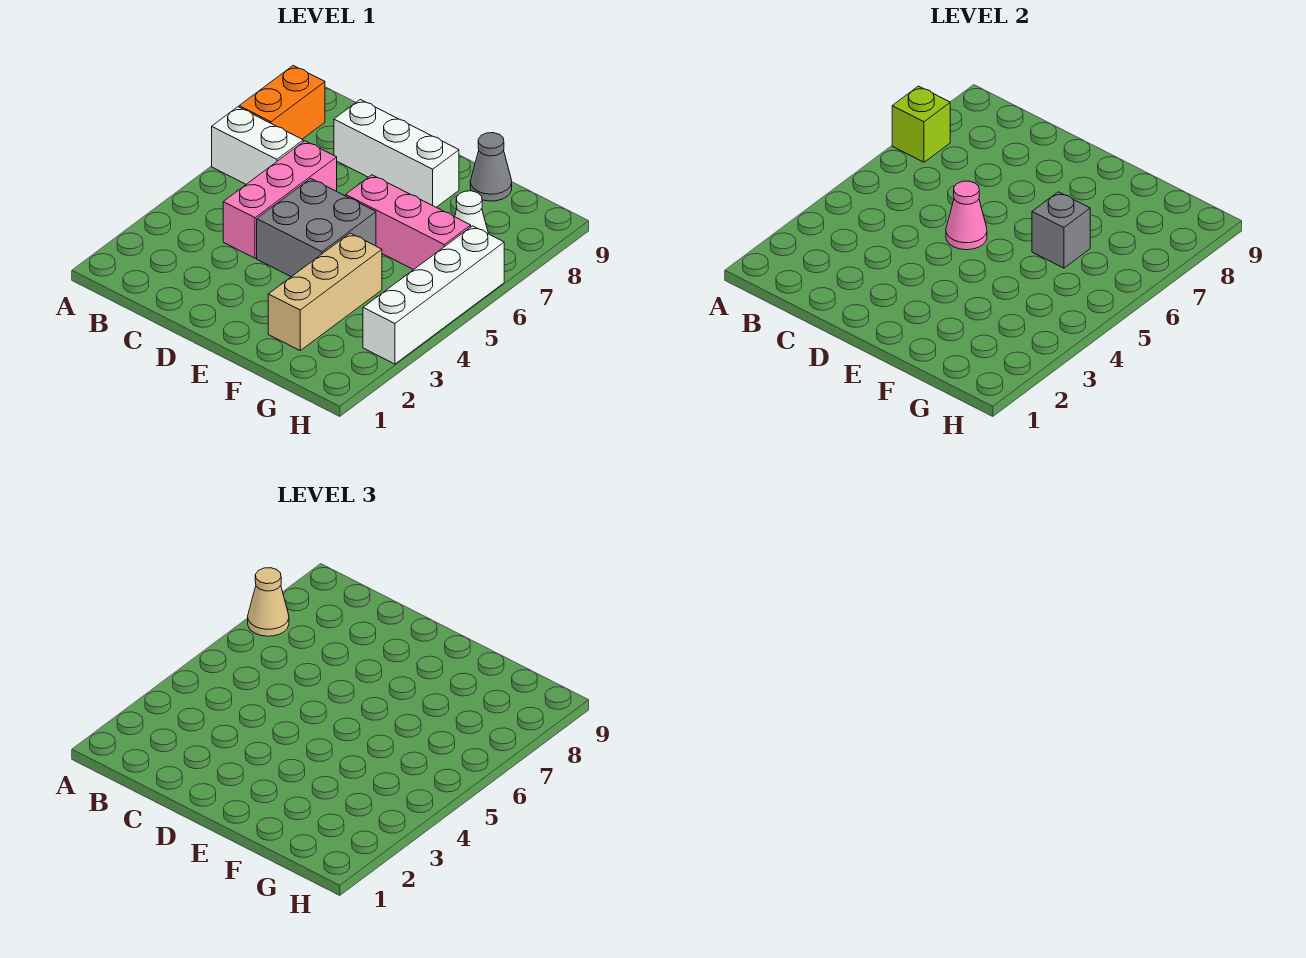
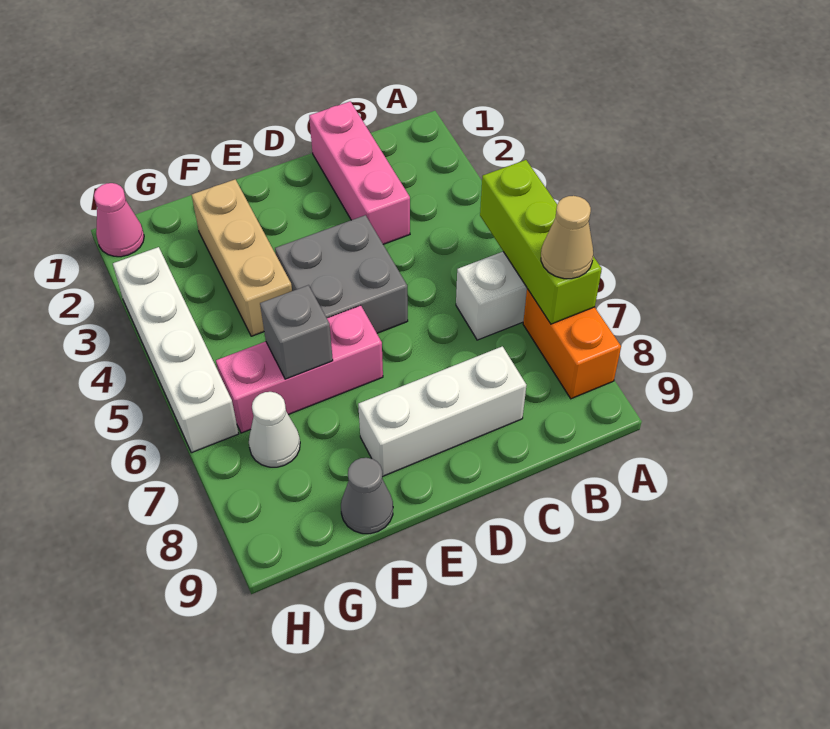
lime brick A7 level 2 -> lime brick A5:A7 level 2
pink brick C4:C6 level 1 -> pink brick C1:C3 level 1
pink cone D5 level 2 -> pink cone H1 level 1

